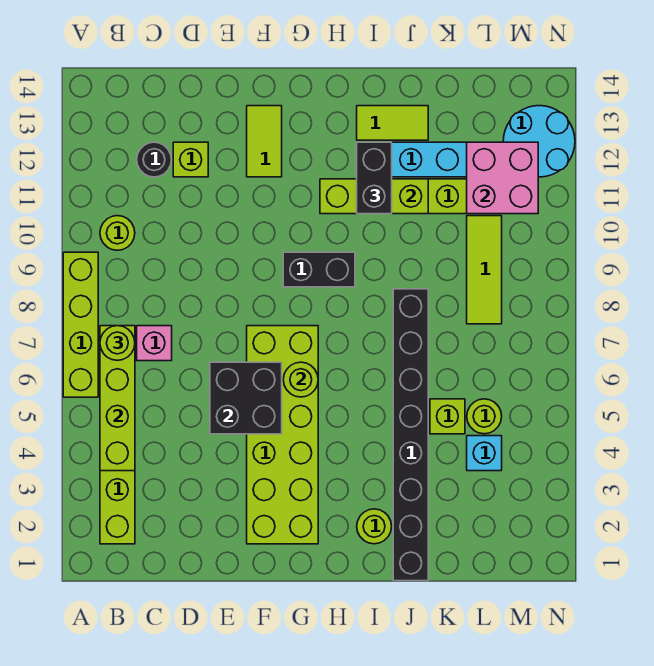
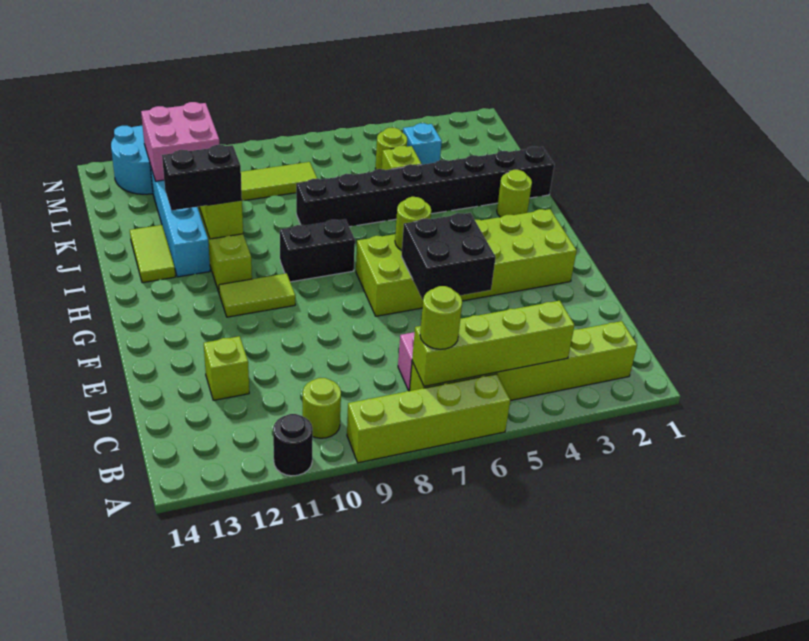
black round brick C12 level 1 -> black round brick A11 level 1
lime tile F12:F13 level 1 -> lime tile G10:G11 level 1
black brick G9:H9 level 1 -> black brick H8:H9 level 1

